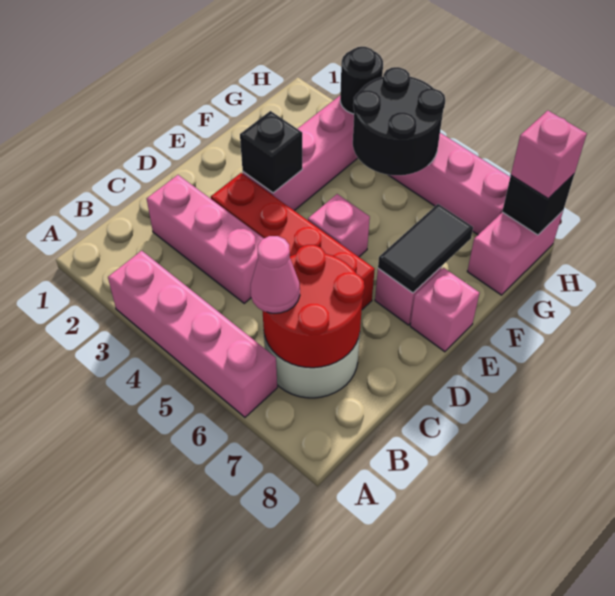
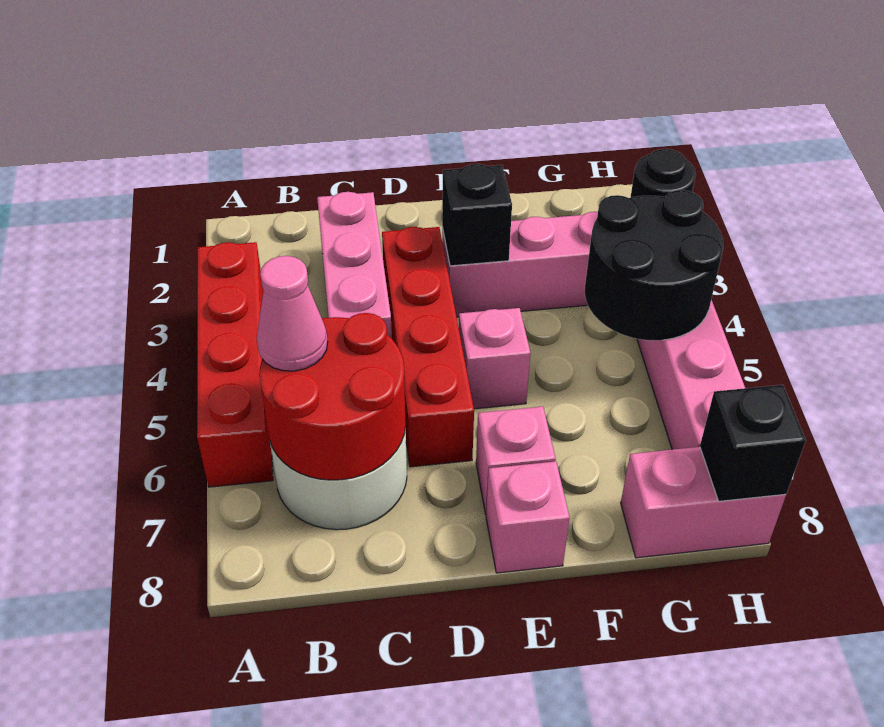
pink brick A3:A6 level 1 -> red brick A3:A6 level 1
black tile E7:F7 level 2 -> none
pink brick H8 level 3 -> none

